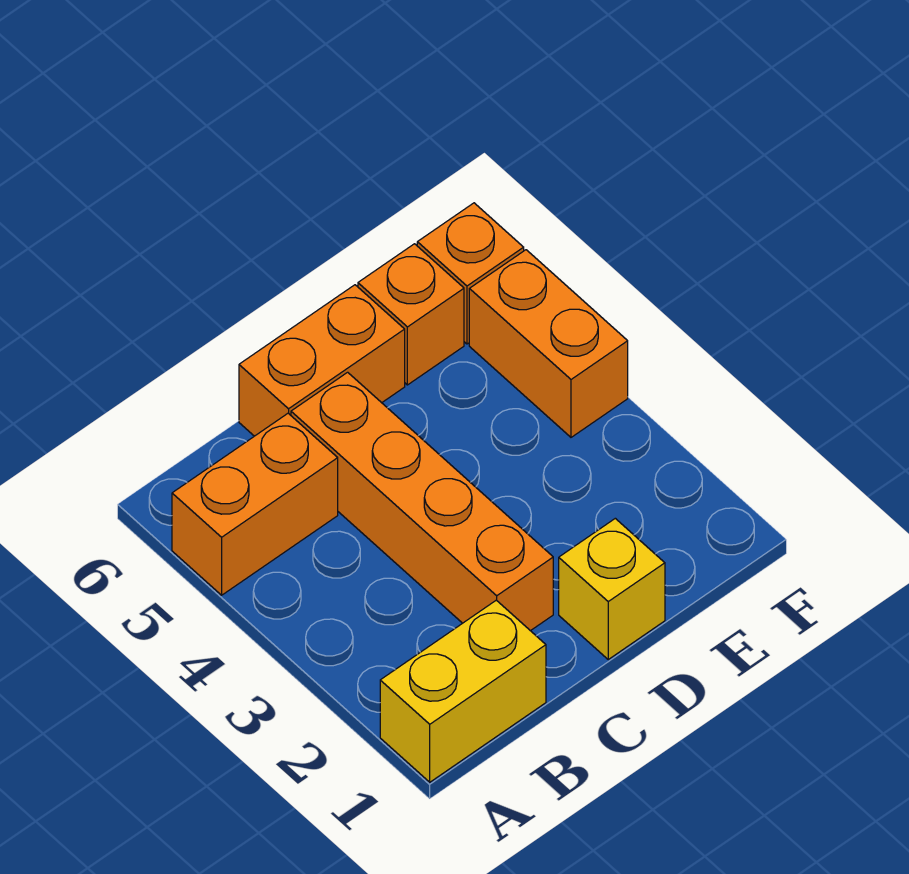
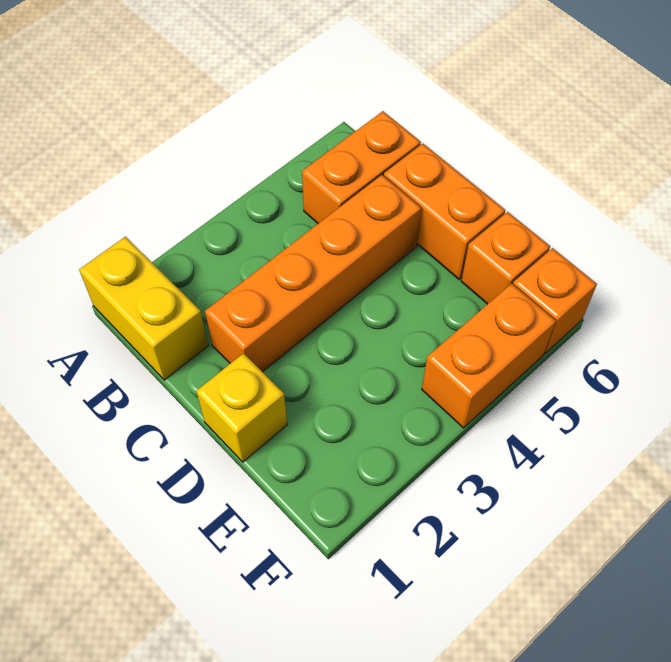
orange brick A5:B5 level 1 -> orange brick B5:B6 level 1

